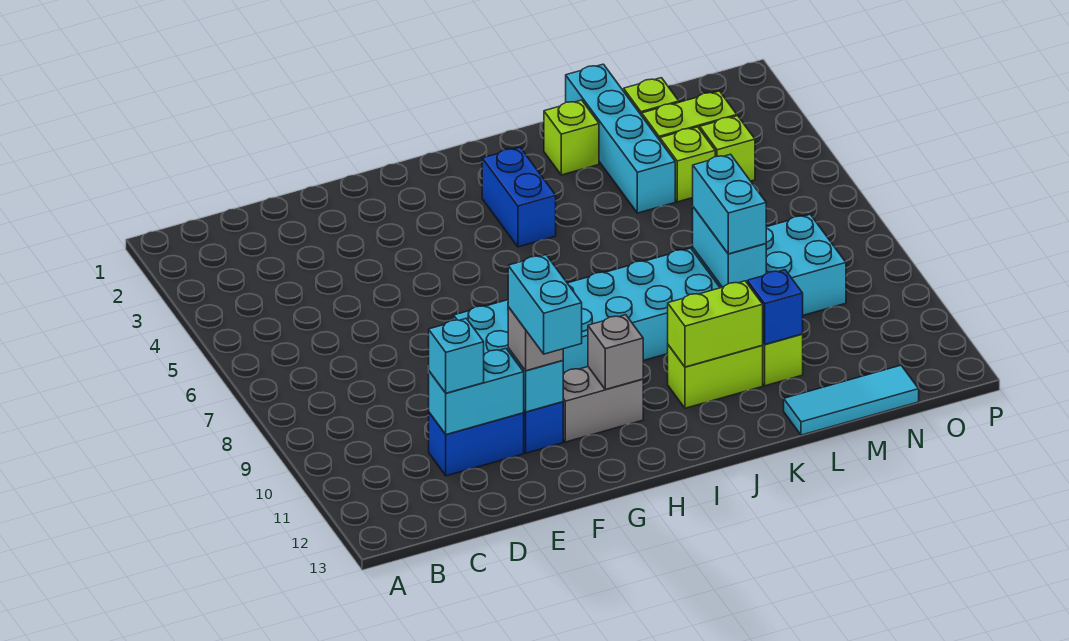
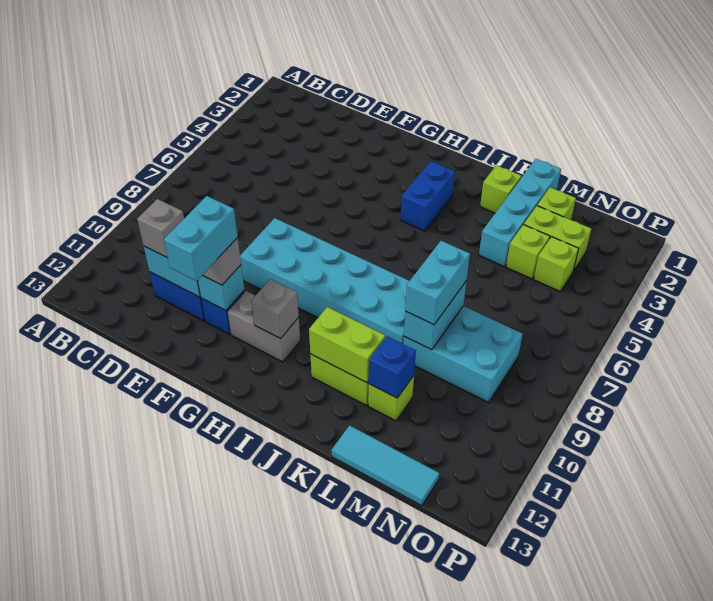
cyan brick D11 level 3 -> grey brick D11 level 3

